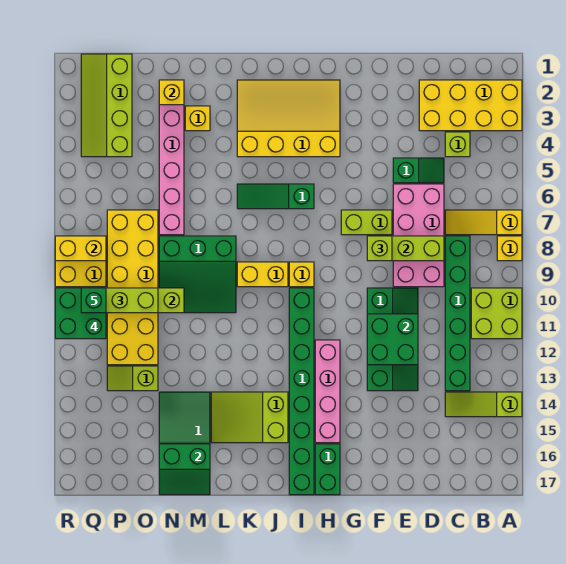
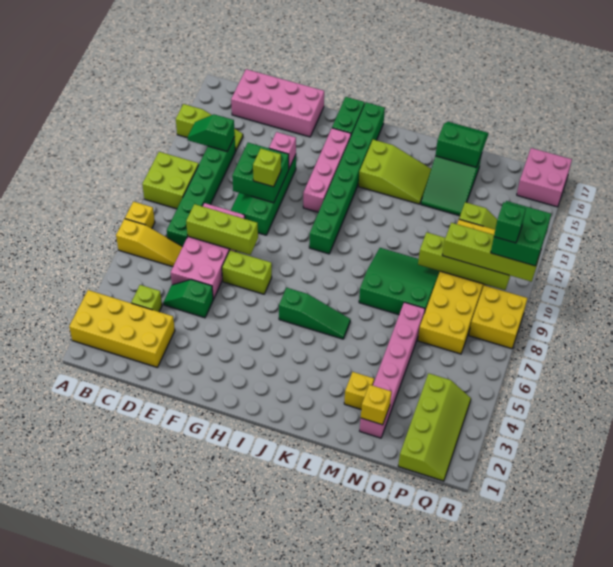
none -> green slope B13:C13 level 2 top C
none -> pink brick C16:F17 level 1
lime brick F8 level 3 -> lime brick F11 level 3
none -> pink brick F13 level 2
yellow slope H2:K4 level 1 top 4 -> none
yellow brick I9 level 1 -> none
yellow brick J9:K9 level 1 -> none
yellow brick Q8:R8 level 2 -> none
none -> pink brick Q16:R17 level 1

